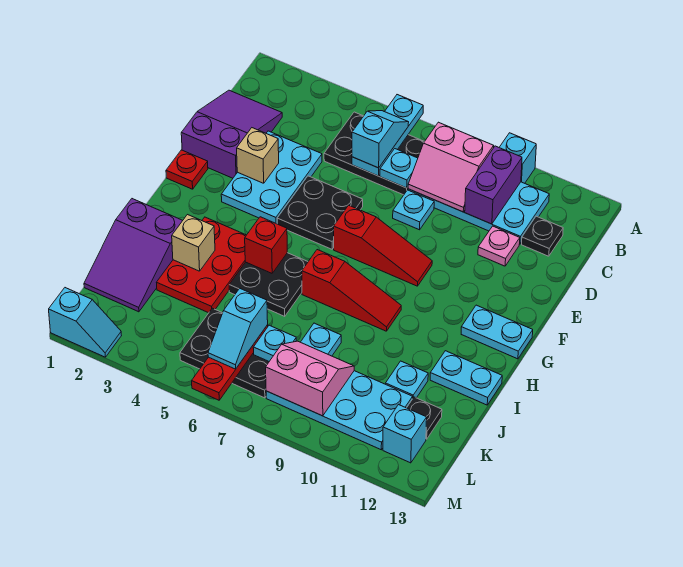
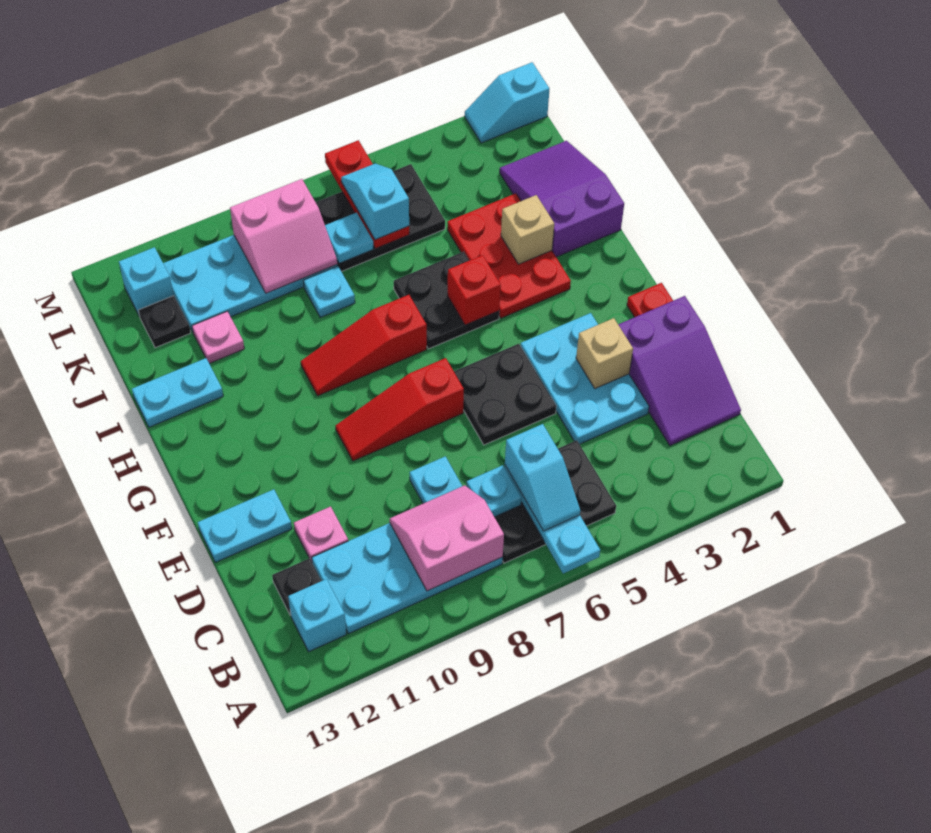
cyan brick A10 level 1 -> cyan brick B12 level 1
purple brick B10:C10 level 2 -> none
cyan plate G12:G13 level 1 -> cyan plate E12:E13 level 1
cyan plate J11 level 1 -> pink plate J11 level 1

